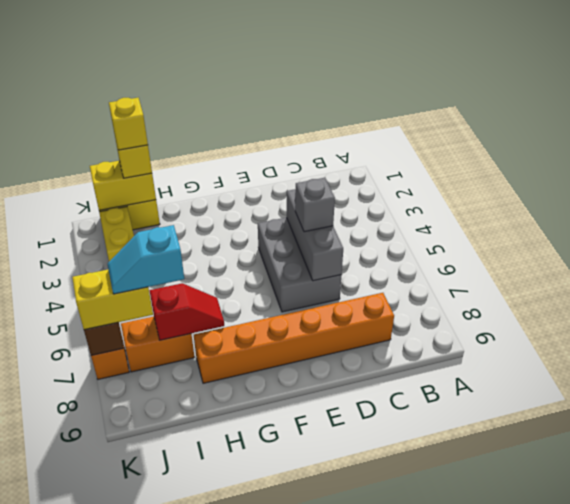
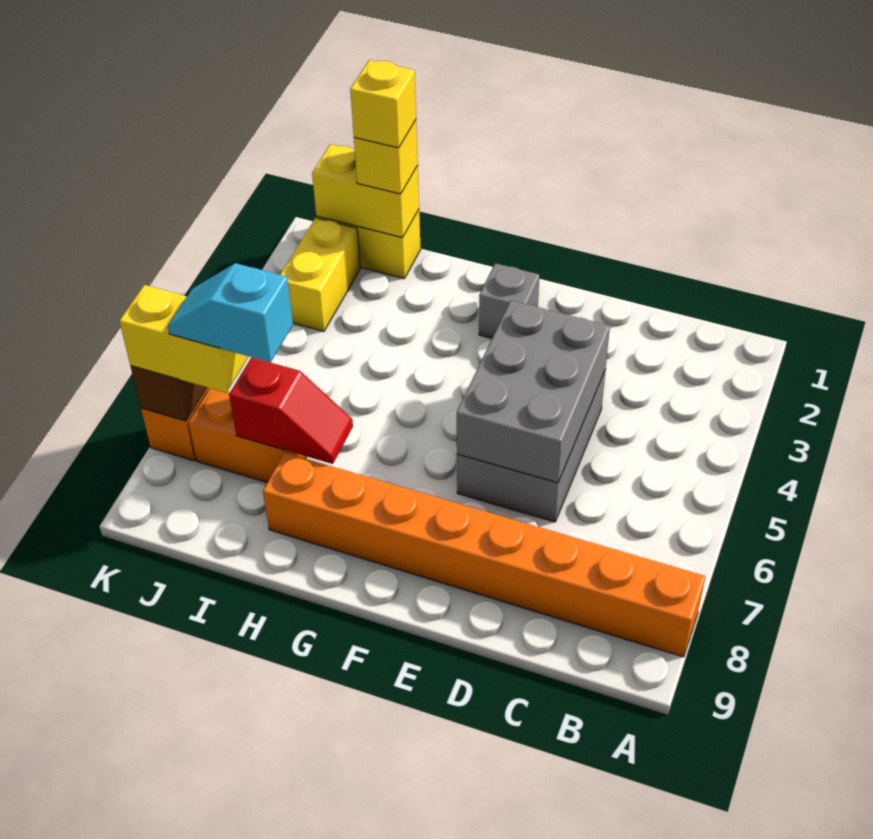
orange brick C8:H8 level 1 -> orange brick A8:H8 level 1
grey brick D4:D6 level 2 -> grey brick D4:E6 level 2
grey brick D5 level 3 -> grey brick F2 level 1

